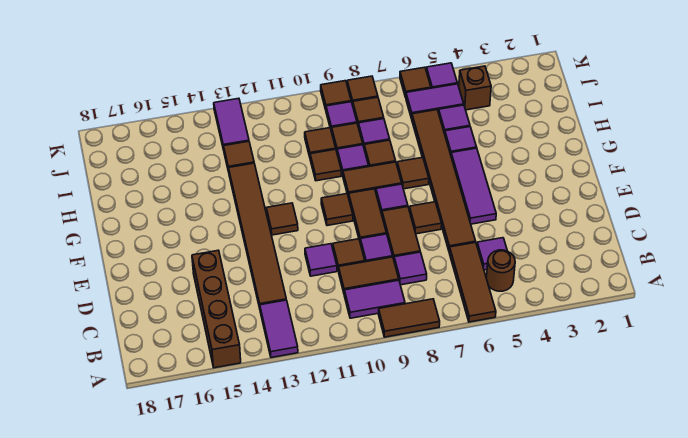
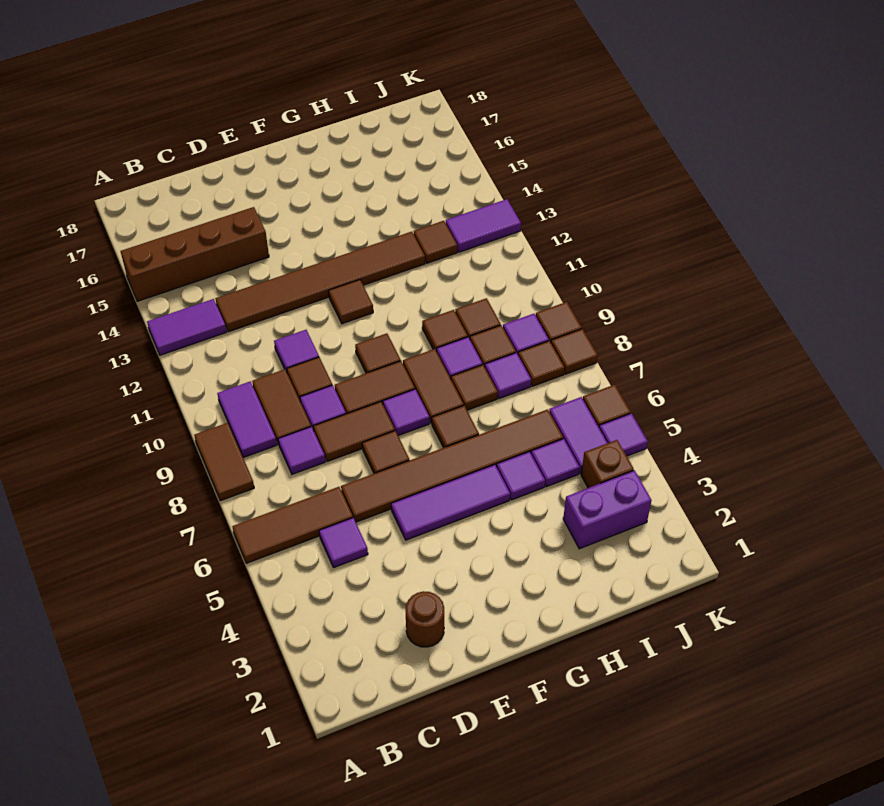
brown round brick B5 level 1 -> brown round brick D2 level 1
none -> purple brick I3:J3 level 1

